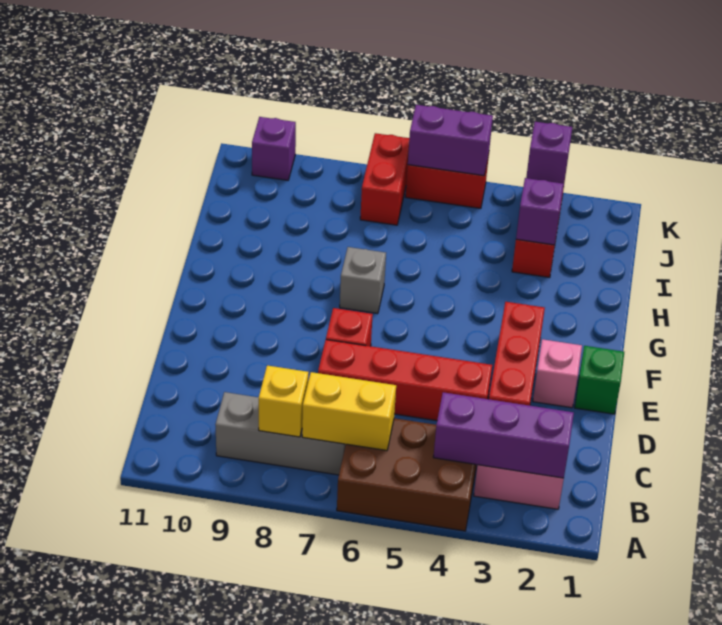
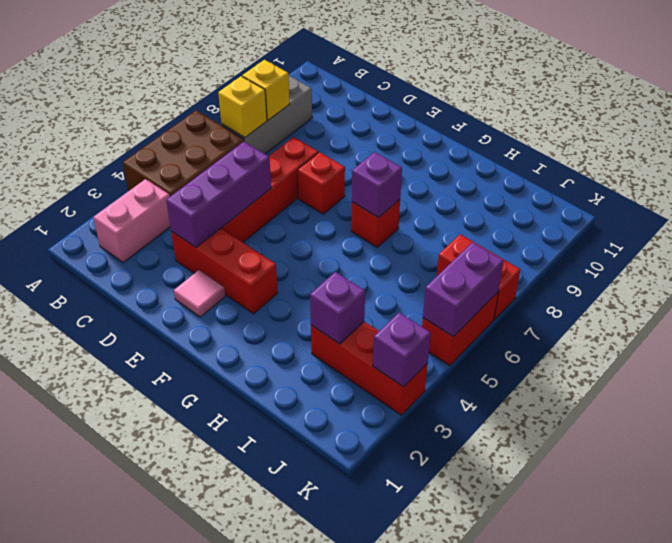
purple brick B2:B4 level 2 -> purple brick D3:D5 level 2
yellow brick B6:B7 level 2 -> yellow brick B7 level 2
green brick E1 level 1 -> none
pink brick E2 level 1 -> pink tile E2 level 1
grey brick G7 level 1 -> red brick G7 level 1
purple brick K10 level 1 -> purple brick G7 level 2

